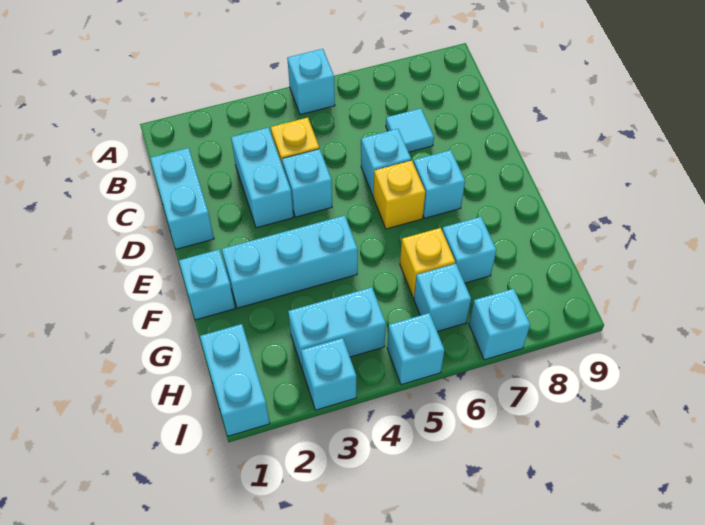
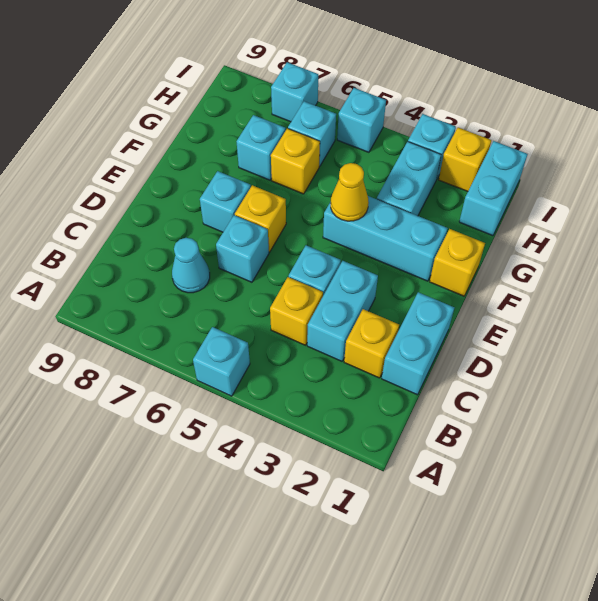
none -> yellow brick C2 level 1
cyan tile C7 level 1 -> cyan cone C7 level 1
cyan brick F1 level 1 -> yellow brick F1 level 1
none -> yellow cone F4 level 2
cyan brick H3:H4 level 1 -> cyan brick G3:H3 level 1
none -> yellow brick I2 level 1

